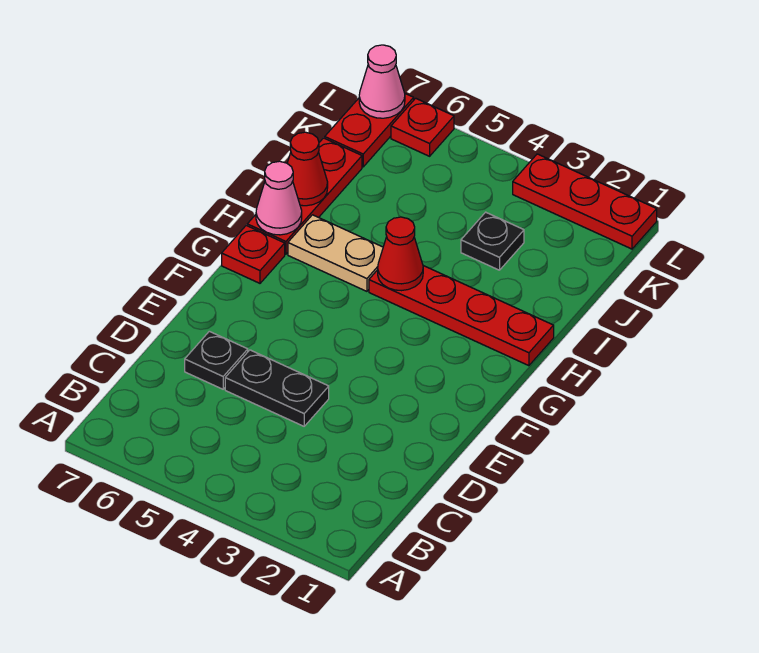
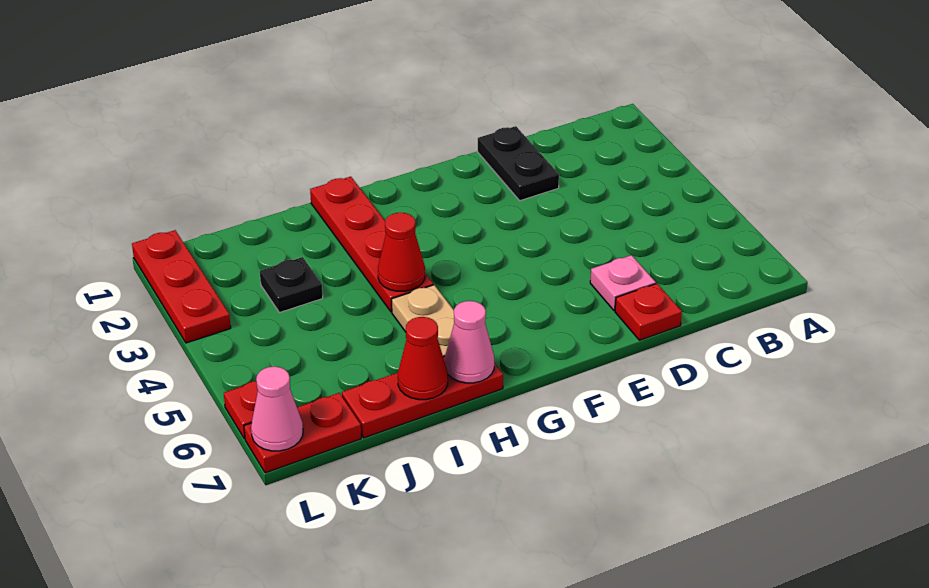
black plate D4:D5 level 1 -> black plate D1:D2 level 1
black plate D6 level 1 -> pink plate D6 level 1
red plate G7 level 1 -> red plate D7 level 1

